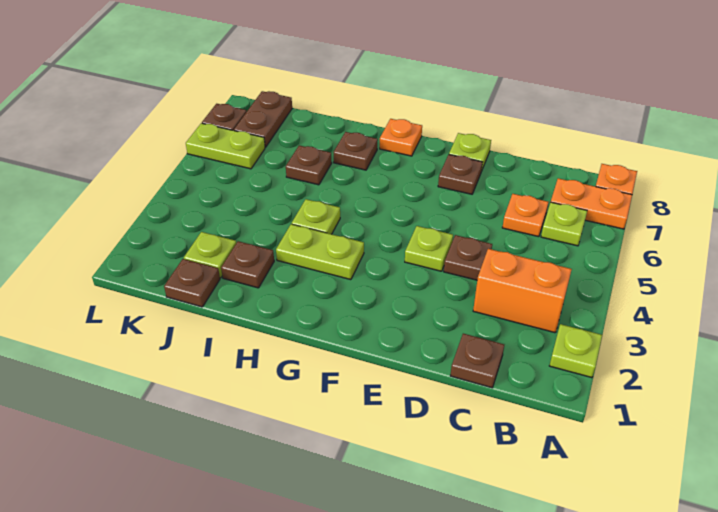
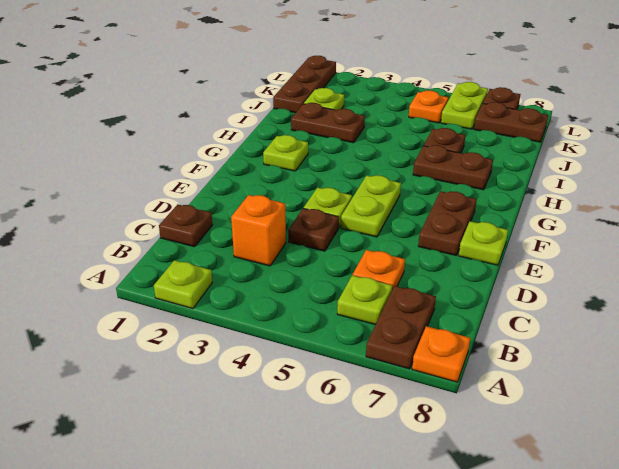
orange plate A7:B7 level 1 -> brown plate A7:B7 level 1
orange brick B3:C3 level 1 -> orange brick C3 level 1
brown plate E7 level 1 -> brown plate E7:F7 level 1
lime plate G3:H3 level 1 -> lime plate E5:F5 level 1
orange plate G8 level 1 -> orange plate K5 level 1
lime plate H4 level 1 -> lime plate G2 level 1
brown plate H7 level 1 -> brown plate H6:H7 level 1
brown plate I2 level 1 -> brown plate I2:I3 level 1
brown plate J1 level 1 -> brown plate J1:L1 level 1

